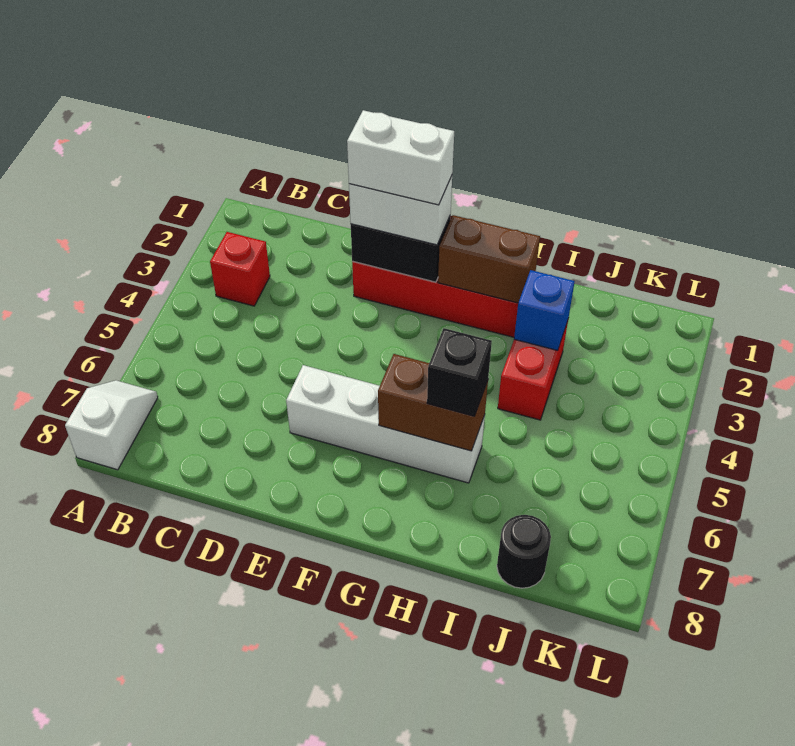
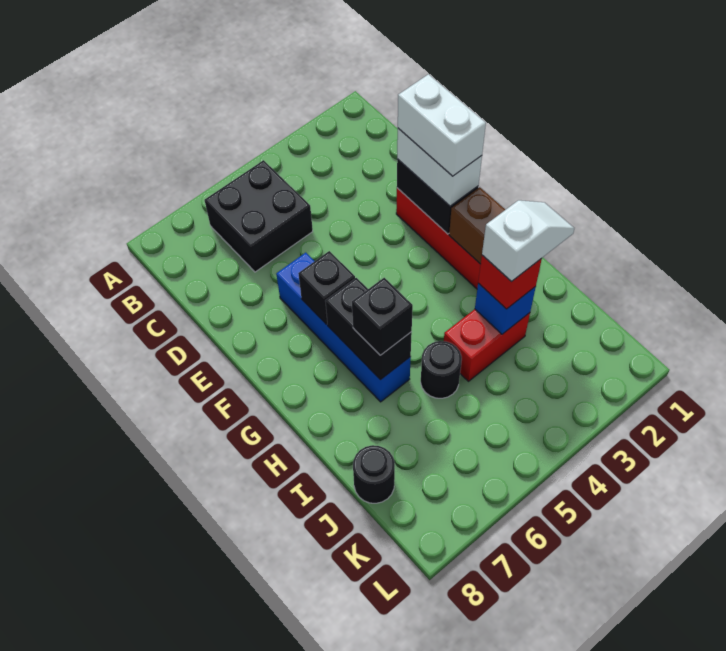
white slope A7:A8 level 1 top 8 -> white slope I2:I3 level 4 top 3
red brick B3 level 1 -> red brick I3 level 3
none -> black brick B5:C6 level 1
white brick E6:H6 level 1 -> blue brick E6:H6 level 1
none -> black brick F6 level 2
brown brick G6:H6 level 2 -> black brick G6:H6 level 2
none -> black round brick I5 level 1

